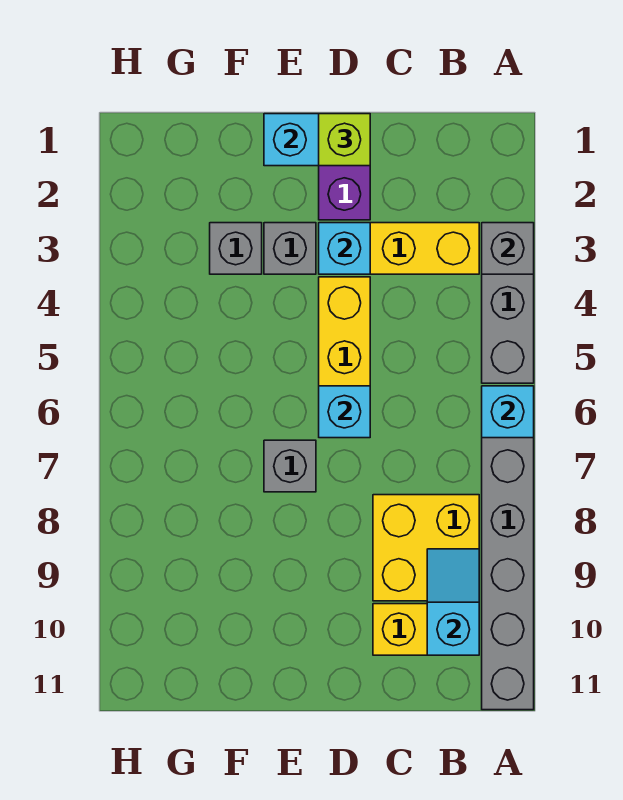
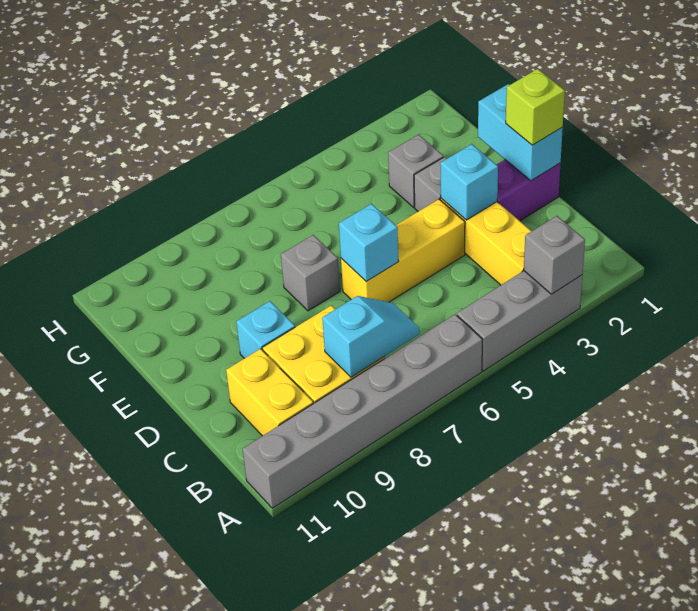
cyan brick A6 level 2 -> cyan brick D9 level 1
cyan slope B9:B10 level 2 top 10 -> cyan slope B7:B8 level 2 top 8

